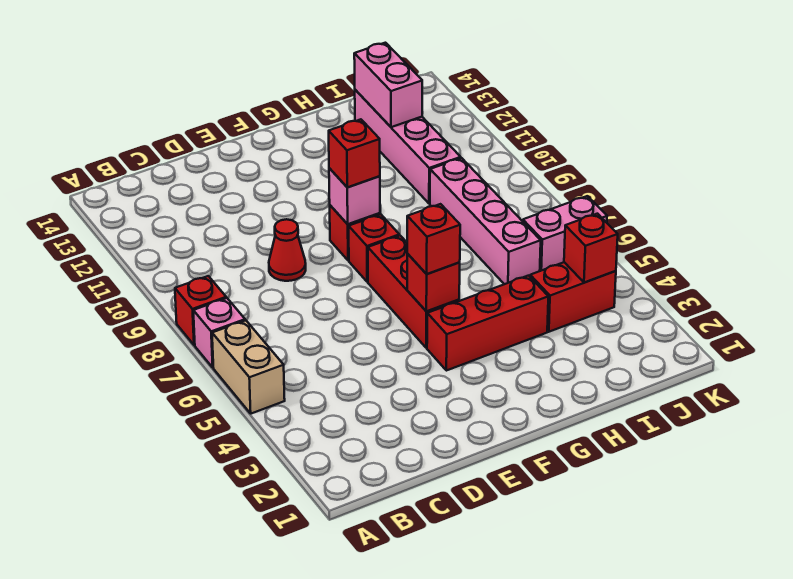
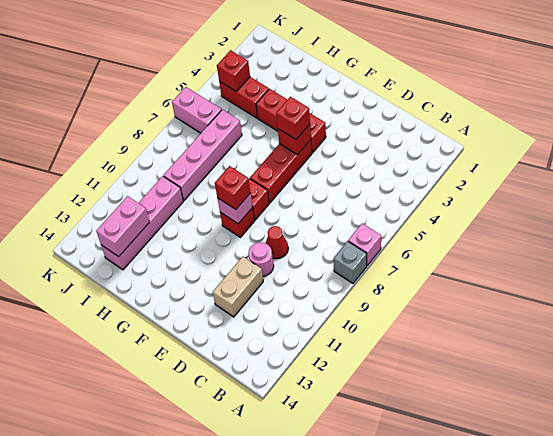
tan brick A5:A6 level 1 -> tan brick D11:D12 level 1
red brick A8 level 1 -> grey brick A8 level 1
none -> pink round brick D10 level 1

